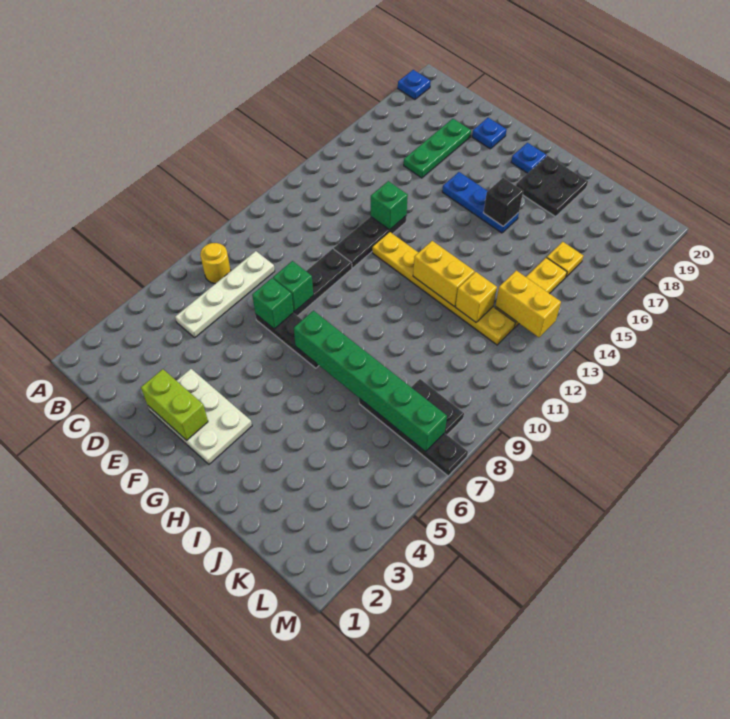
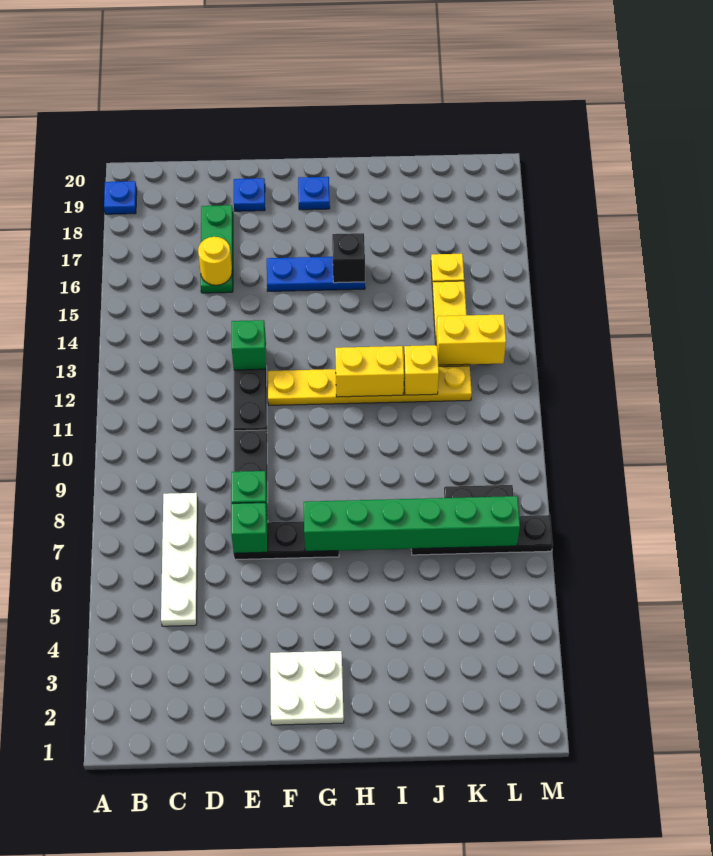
yellow round brick B7 level 1 -> yellow round brick D16 level 2
white plate E2:G3 level 1 -> white plate F2:G3 level 1
lime brick E2:F2 level 2 -> none
black plate H18:I19 level 1 -> none

